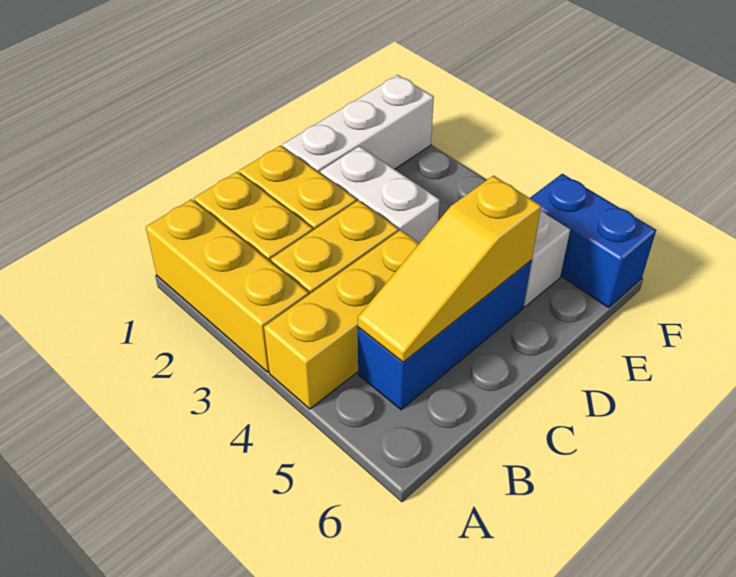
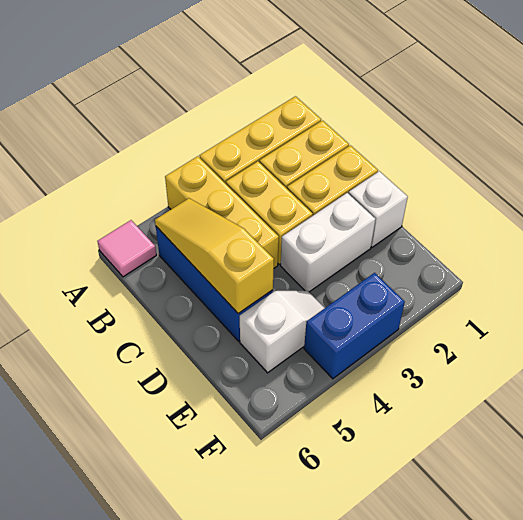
none -> pink tile A6 level 1
white brick D1:F1 level 1 -> white brick D1 level 1
blue brick F5:F6 level 1 -> blue brick F3:F4 level 1

